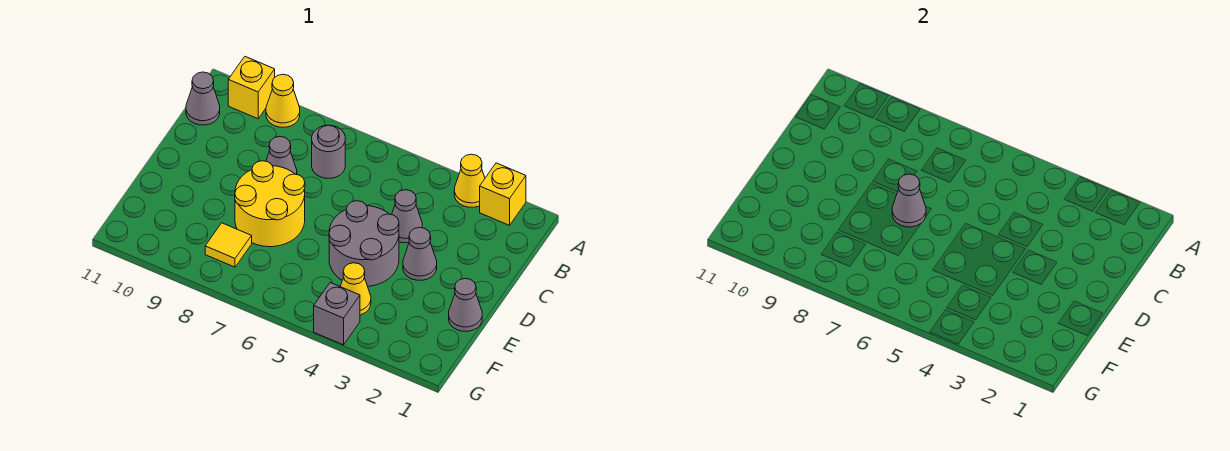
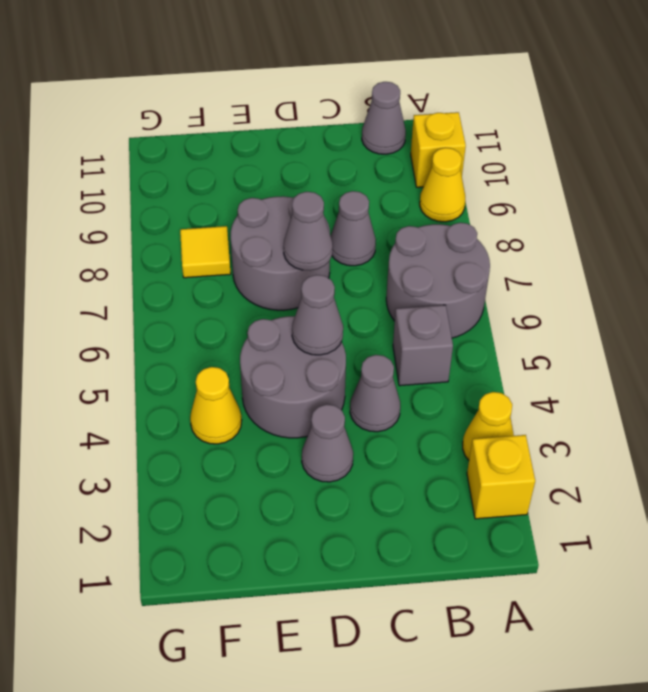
grey round brick B7 level 1 -> grey round brick A6:B7 level 1
yellow round brick D7:E8 level 1 -> grey round brick D7:E8 level 1
grey cone E1 level 1 -> grey cone D5 level 2
grey brick G4 level 1 -> grey brick B5 level 1

